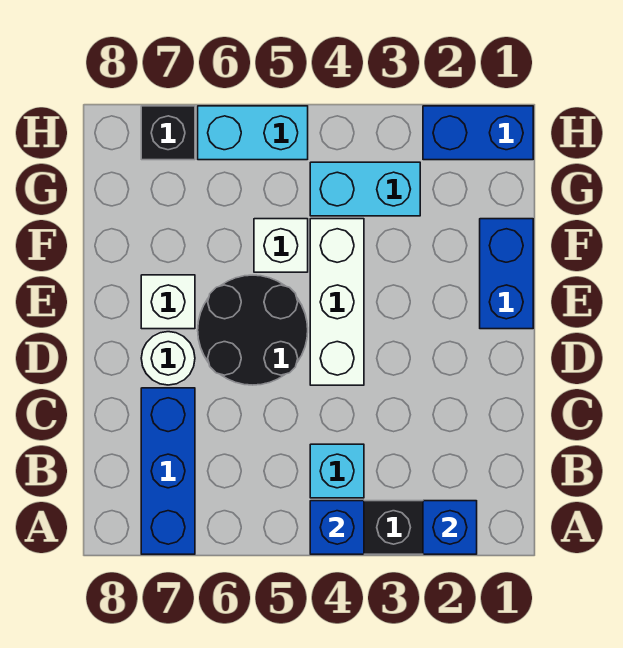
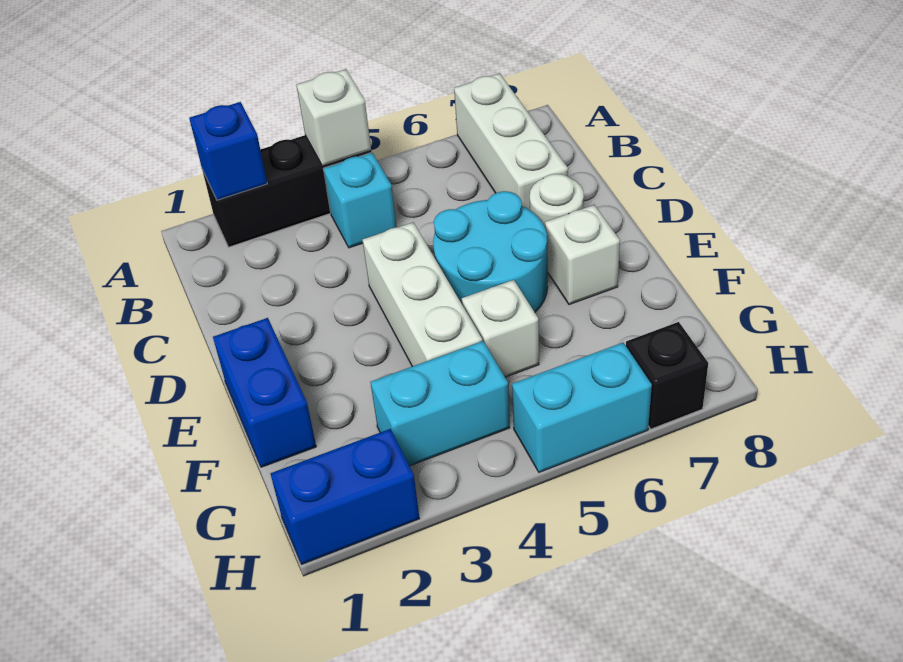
blue brick A4 level 2 -> white brick A4 level 2
blue brick A7:C7 level 1 -> white brick A7:C7 level 1
black round brick D5:E6 level 1 -> cyan round brick D5:E6 level 1

